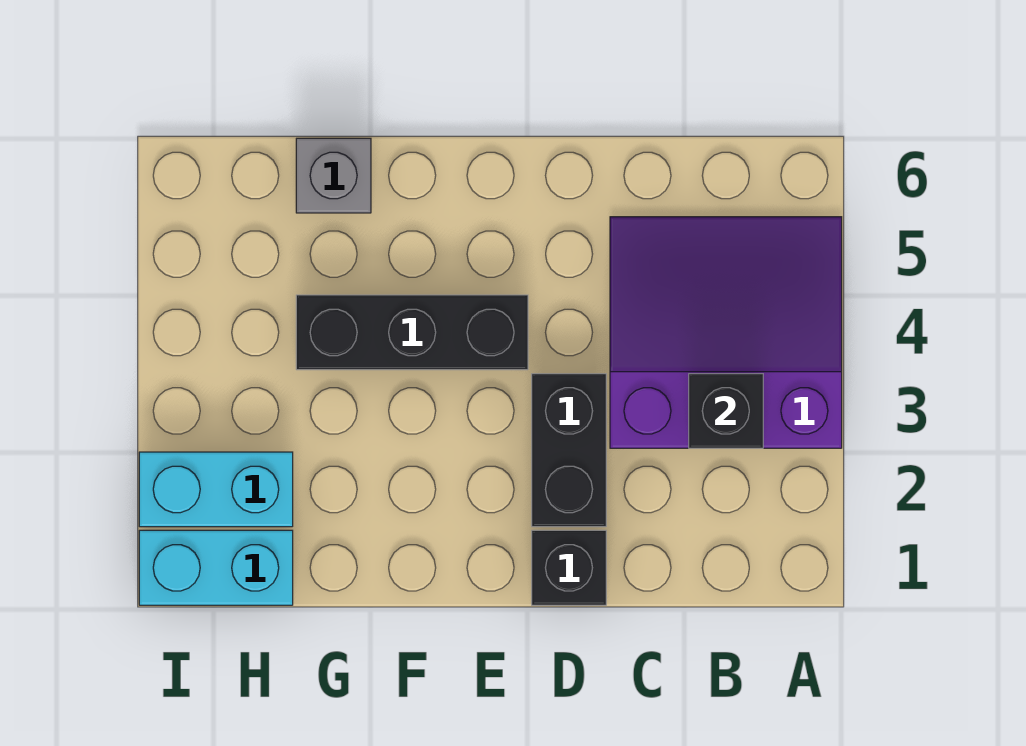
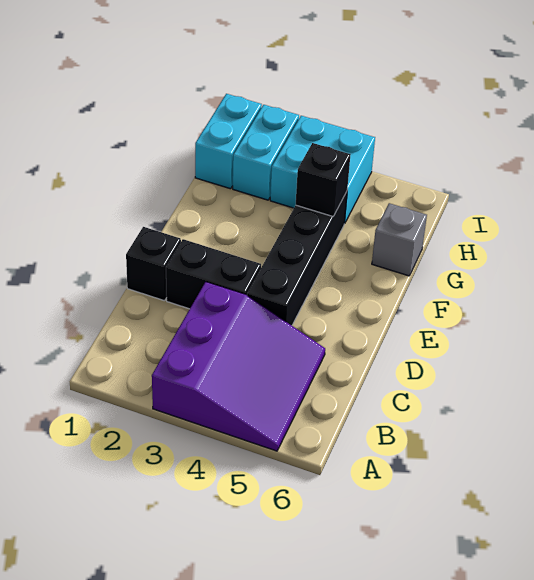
black brick B3 level 2 -> black brick G4 level 2
black brick E4:G4 level 1 -> black brick D4:G4 level 1
none -> cyan brick H3:I4 level 1

